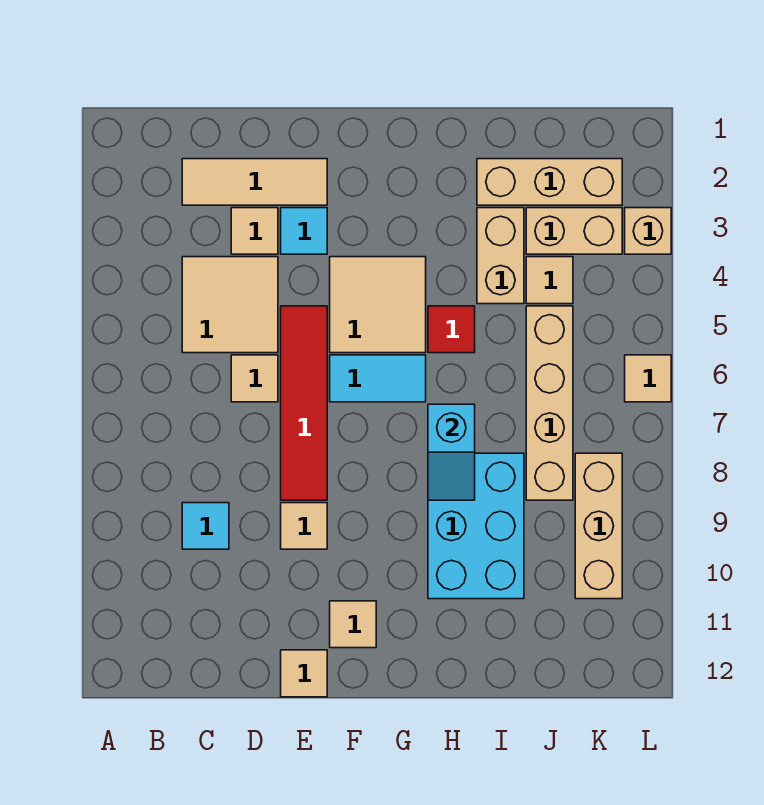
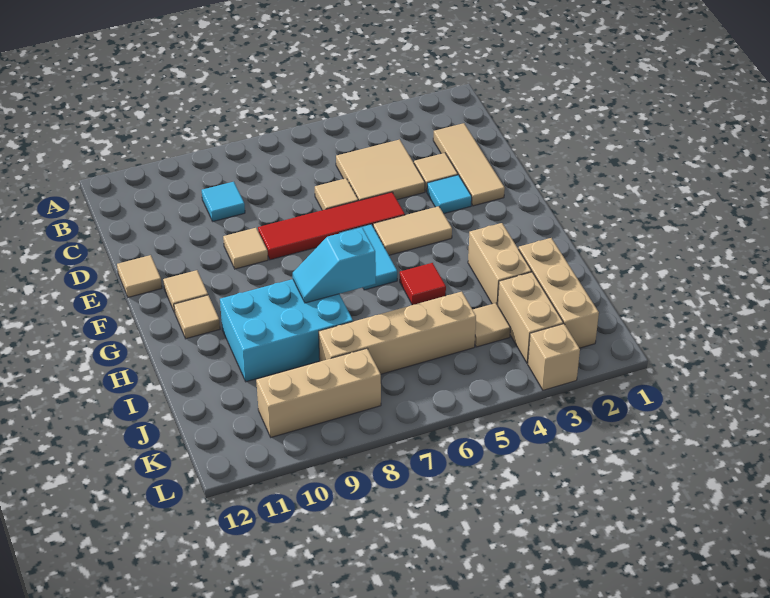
tan tile F4:G5 level 1 -> tan tile F4:F5 level 1
tan brick I3:I4 level 1 -> tan brick H3:I3 level 1
tan tile L6 level 1 -> tan tile G11 level 1

